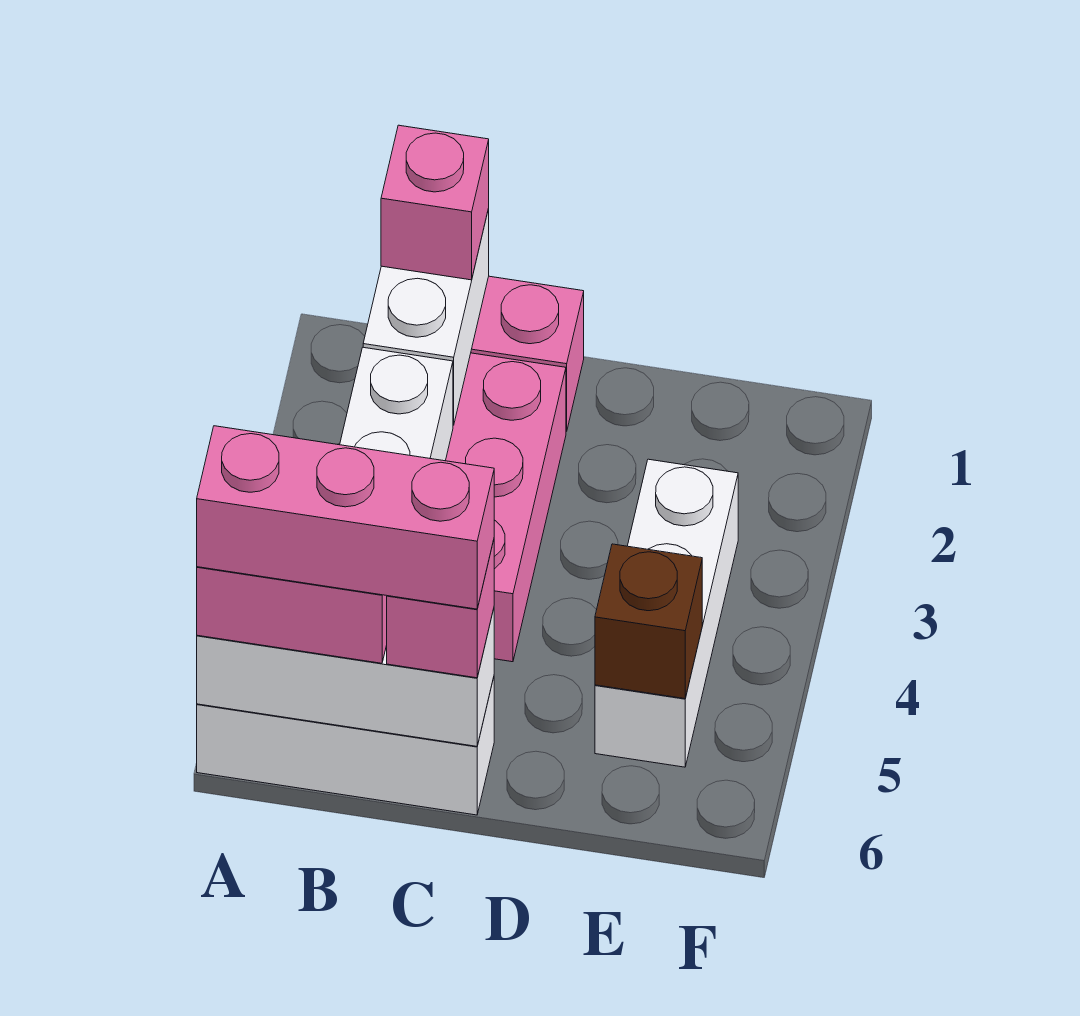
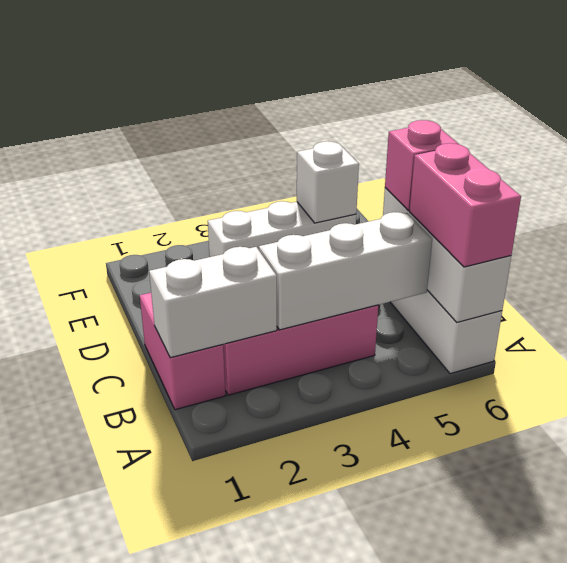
pink brick A6:C6 level 4 -> none
pink brick B1 level 3 -> none
brown brick E5 level 2 -> white brick E5 level 2

